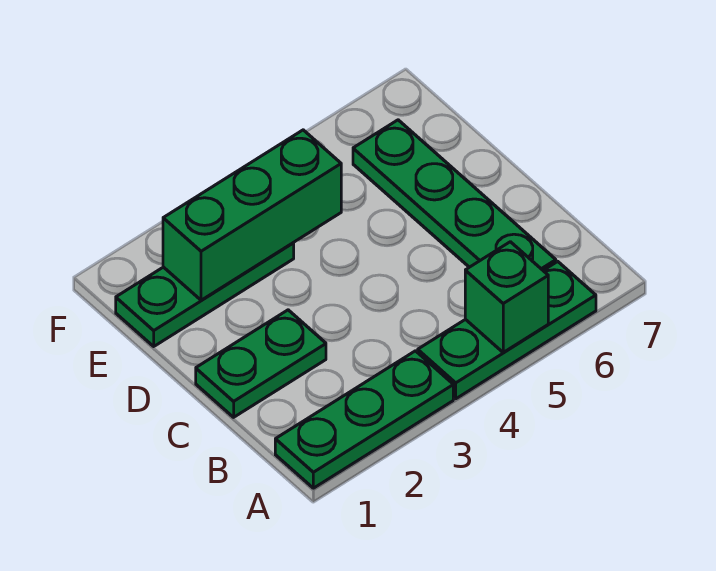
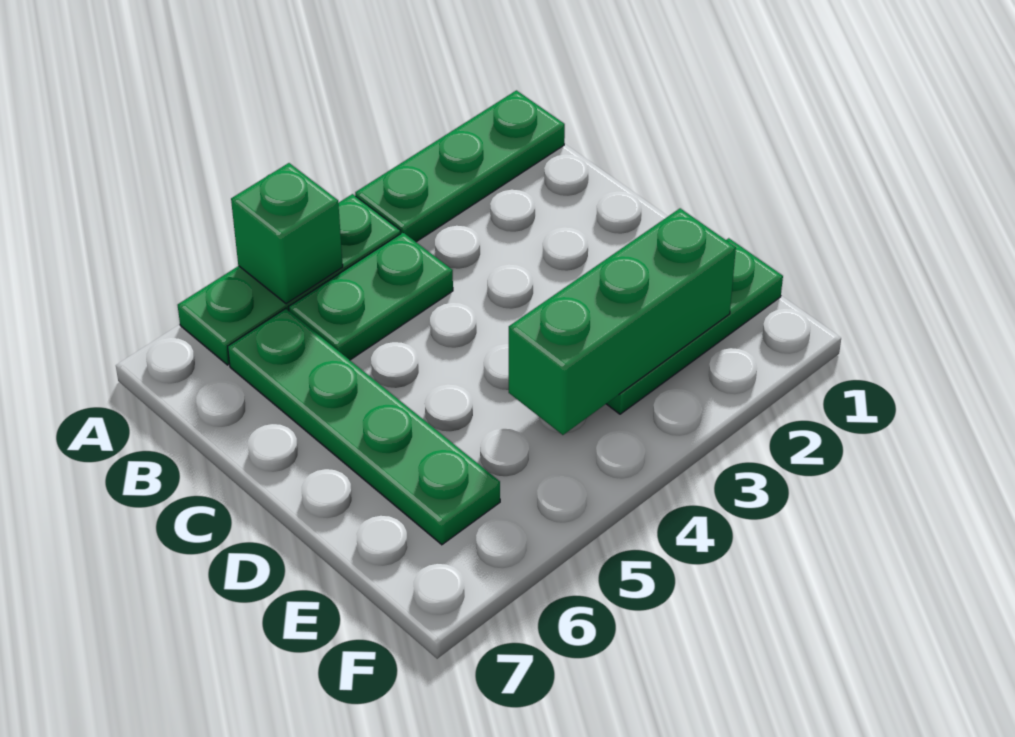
green plate C1:C2 level 1 -> green plate B4:B5 level 1

